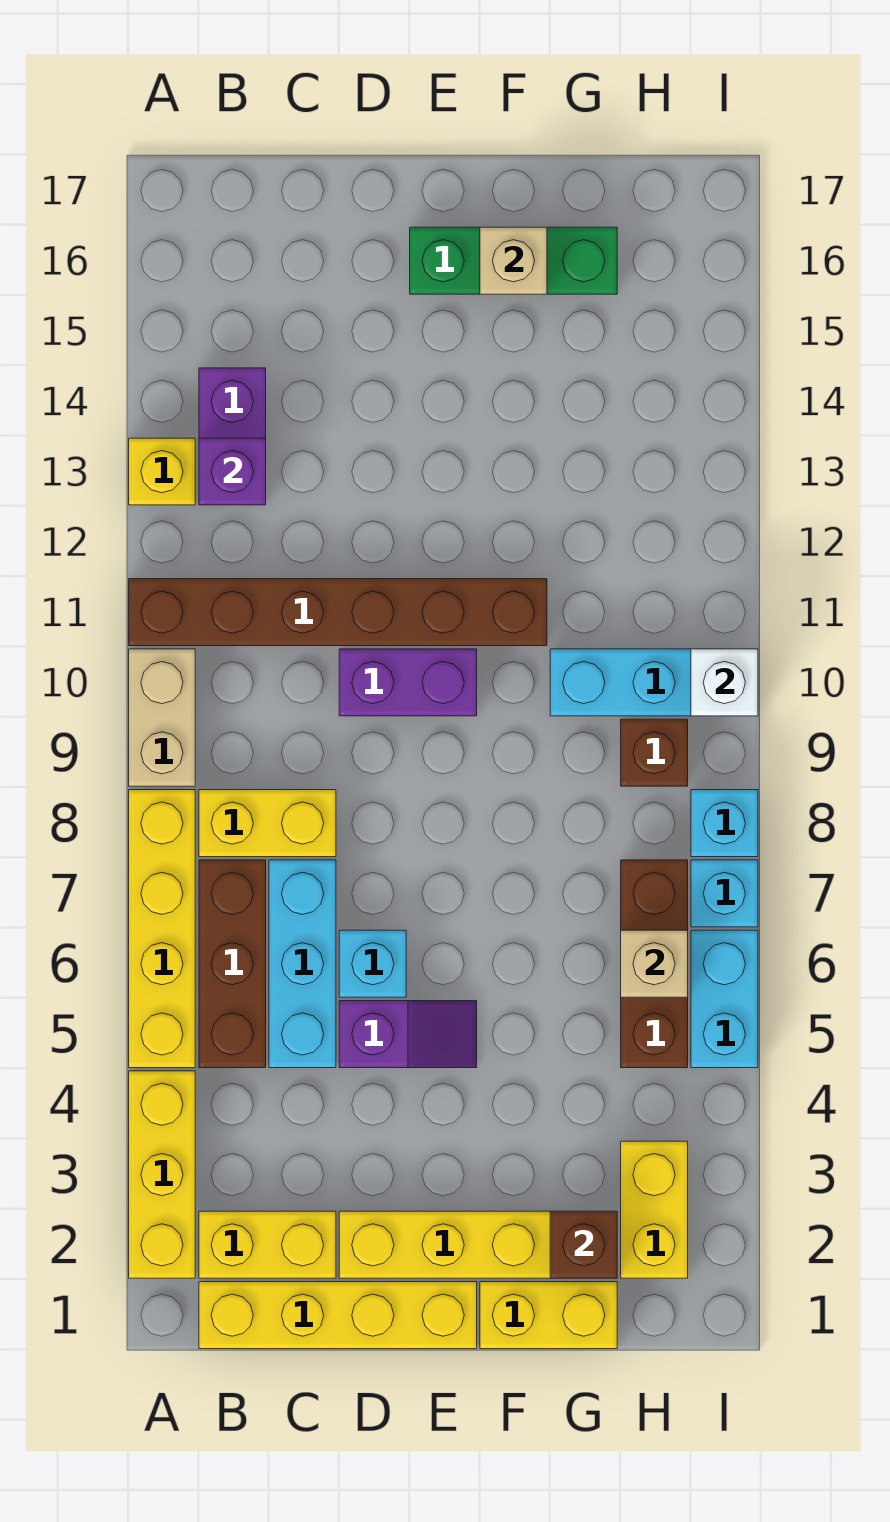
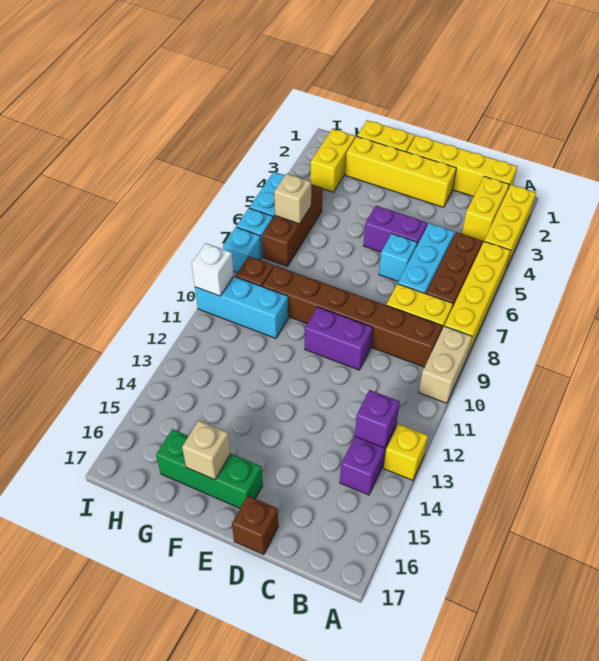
brown brick A11:F11 level 1 -> brown brick B9:G9 level 1
yellow brick B2:C2 level 1 -> yellow brick B2:B3 level 1
purple slope D5:E5 level 1 top D -> purple brick D5:E5 level 1
brown brick G2 level 2 -> brown brick D17 level 1

